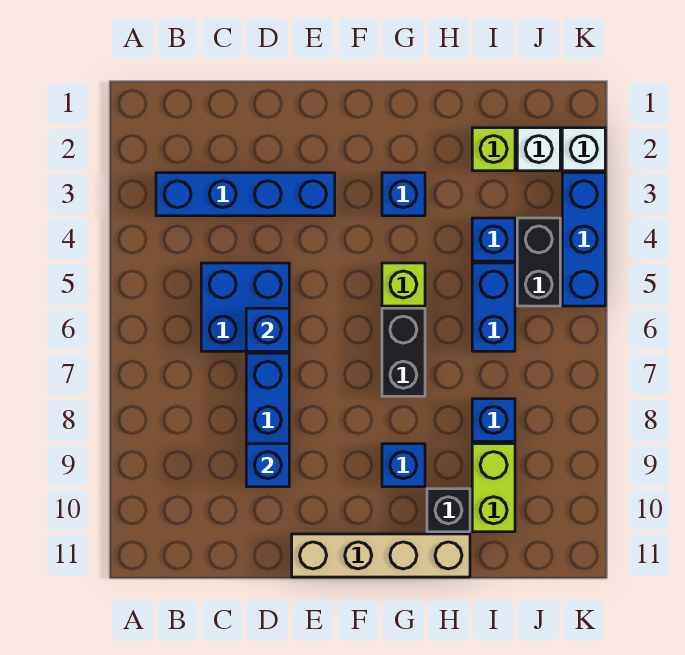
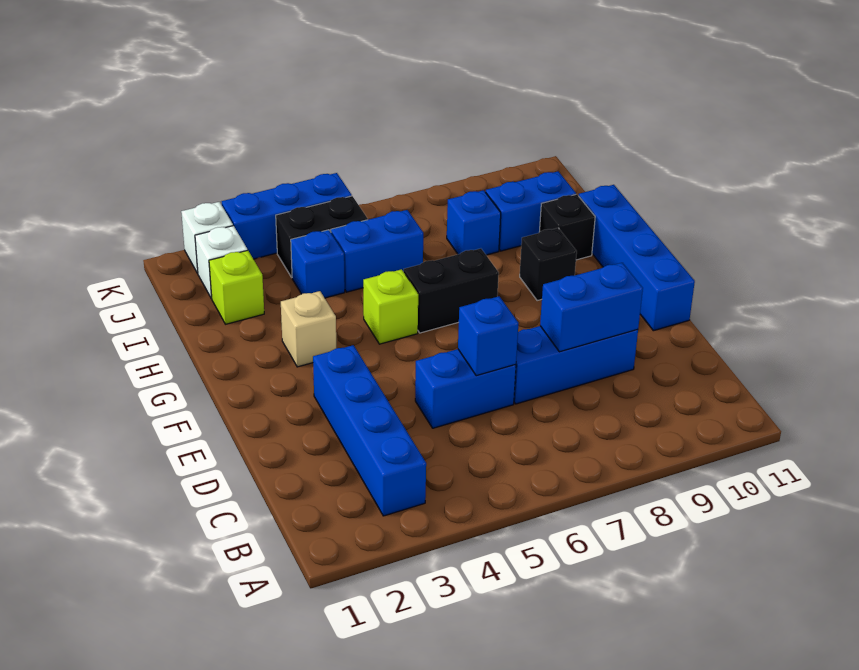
blue brick C5:D6 level 1 -> blue brick D5:D6 level 1
blue brick D9 level 2 -> blue brick D8:D9 level 2
tan brick E11:H11 level 1 -> blue brick E11:H11 level 1
blue brick G3 level 1 -> tan brick G3 level 1
blue brick G9 level 1 -> black brick G9 level 1
lime brick I9:I10 level 1 -> blue brick I9:I10 level 1

